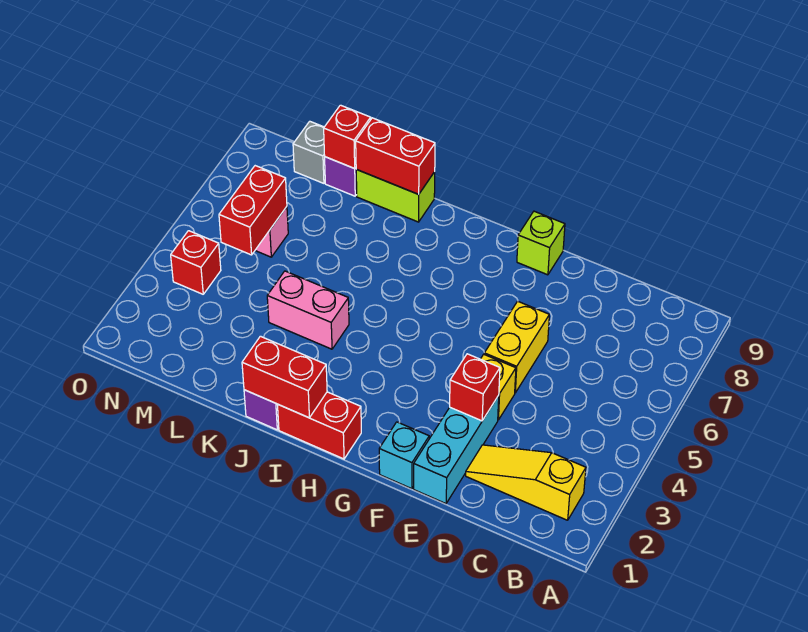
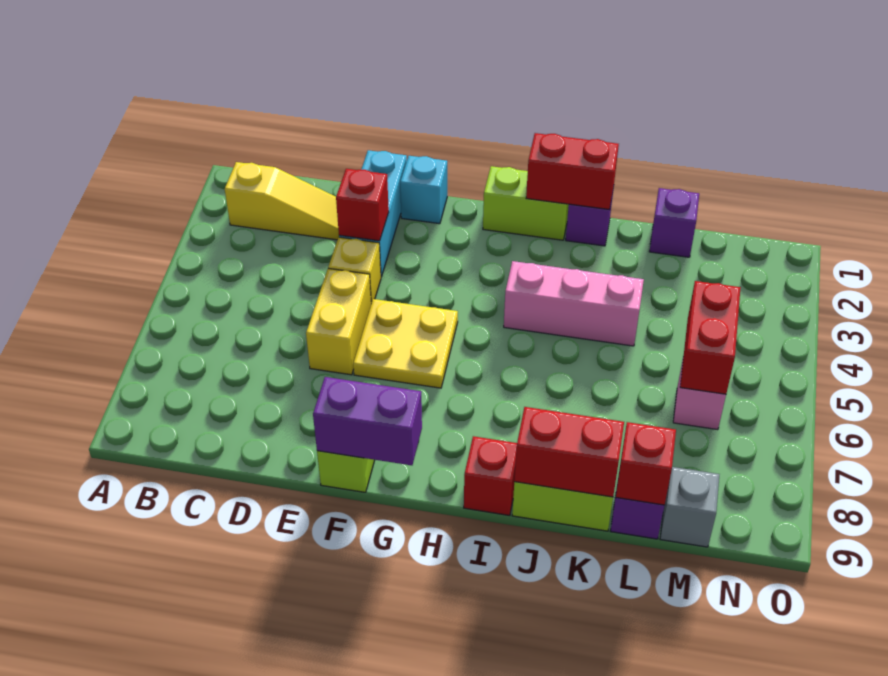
none -> yellow plate F5:G6 level 1
none -> purple brick F9:G9 level 2
red brick H1:I1 level 1 -> lime brick H1:I1 level 1
pink brick J4:K4 level 1 -> pink brick I4:K4 level 1
none -> purple brick L1 level 1
red brick N4 level 1 -> red brick I9 level 1

